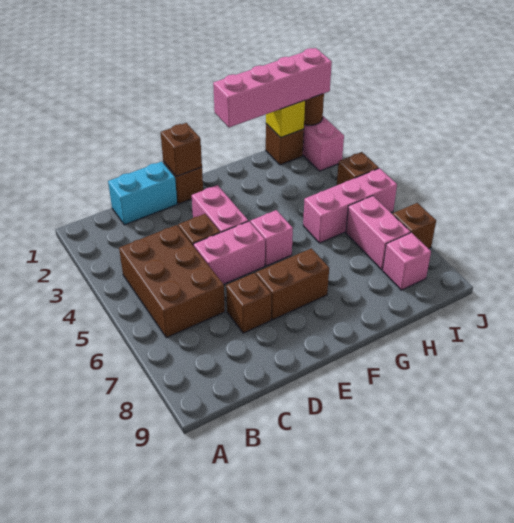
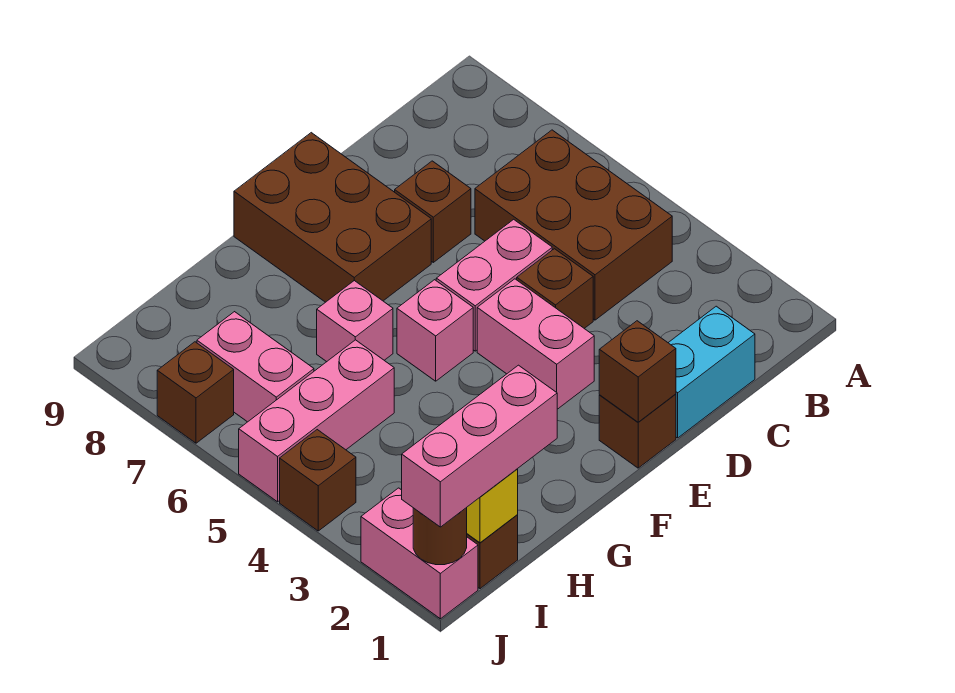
brown brick E7:F7 level 1 -> brown brick E7:F9 level 1
pink brick G1:J1 level 3 -> pink brick H1:J1 level 3
pink brick I8 level 1 -> pink brick G6 level 1

